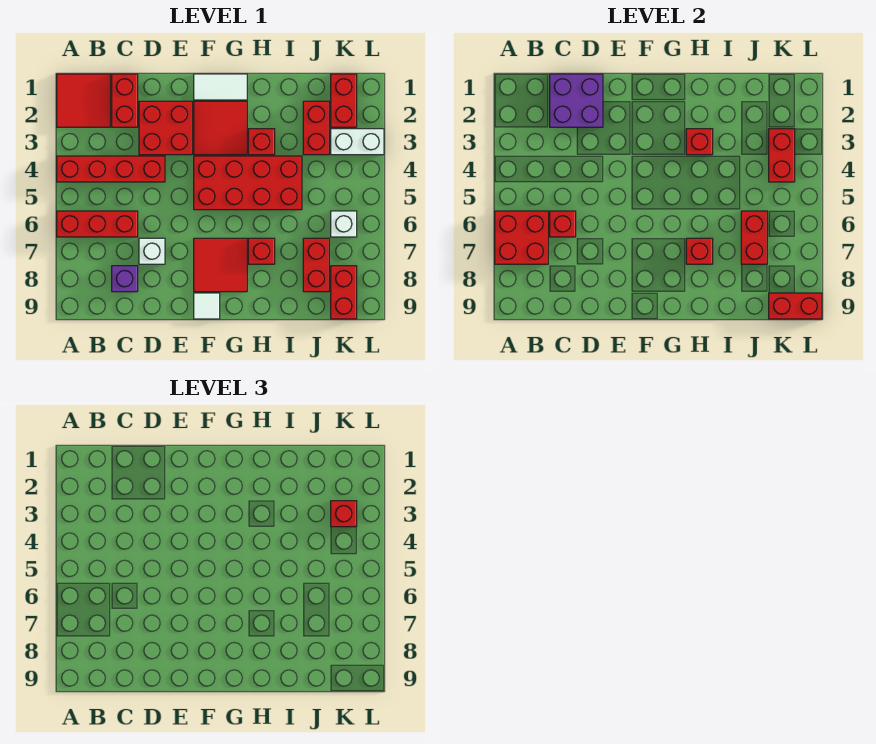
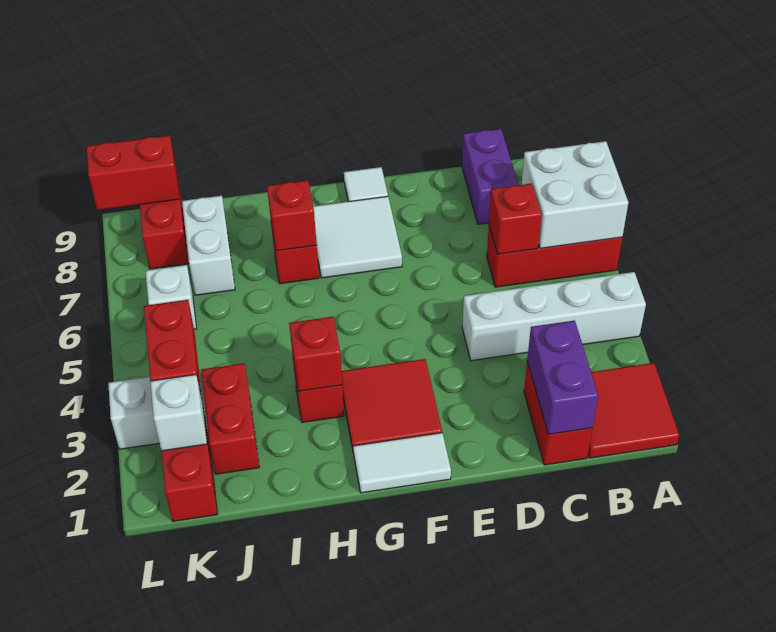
red brick A4:D4 level 1 -> white brick A4:D4 level 1
red brick A6:B7 level 2 -> white brick A6:B7 level 2
purple brick C1:D2 level 2 -> purple brick C1:C2 level 2
purple brick C8 level 1 -> purple brick C8:C9 level 1
red brick D2:E3 level 1 -> none
white brick D7 level 1 -> white brick K2 level 2
red brick F4:I5 level 1 -> none
red tile F7:G8 level 1 -> white tile F7:G8 level 1
red brick J6:J7 level 2 -> none
red brick J7:J8 level 1 -> white brick J7:J8 level 1
red brick K3 level 3 -> none

